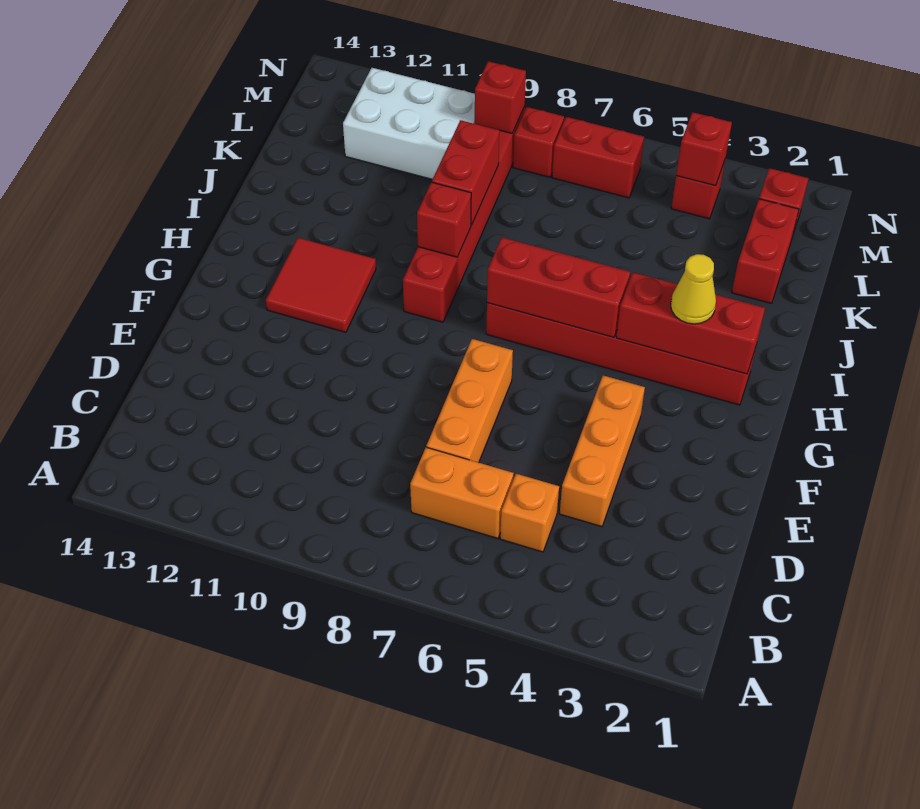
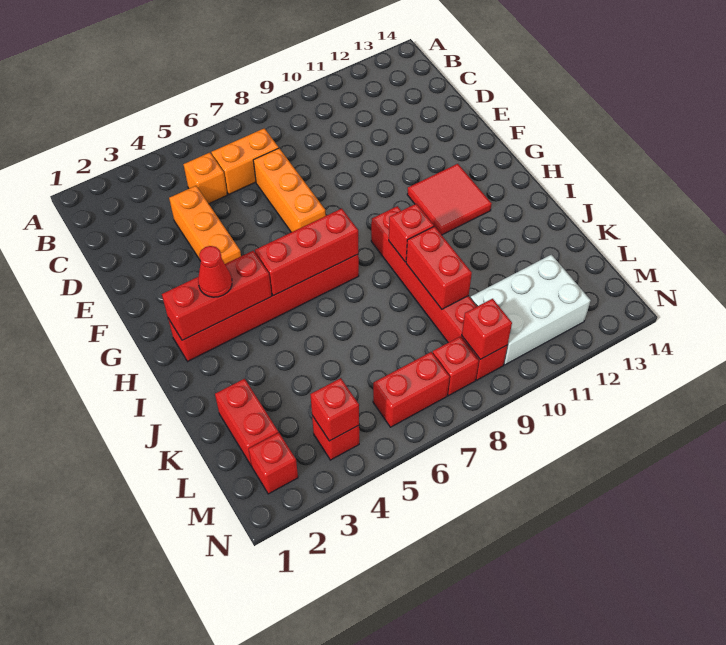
yellow cone H3 level 3 -> red cone H3 level 3

